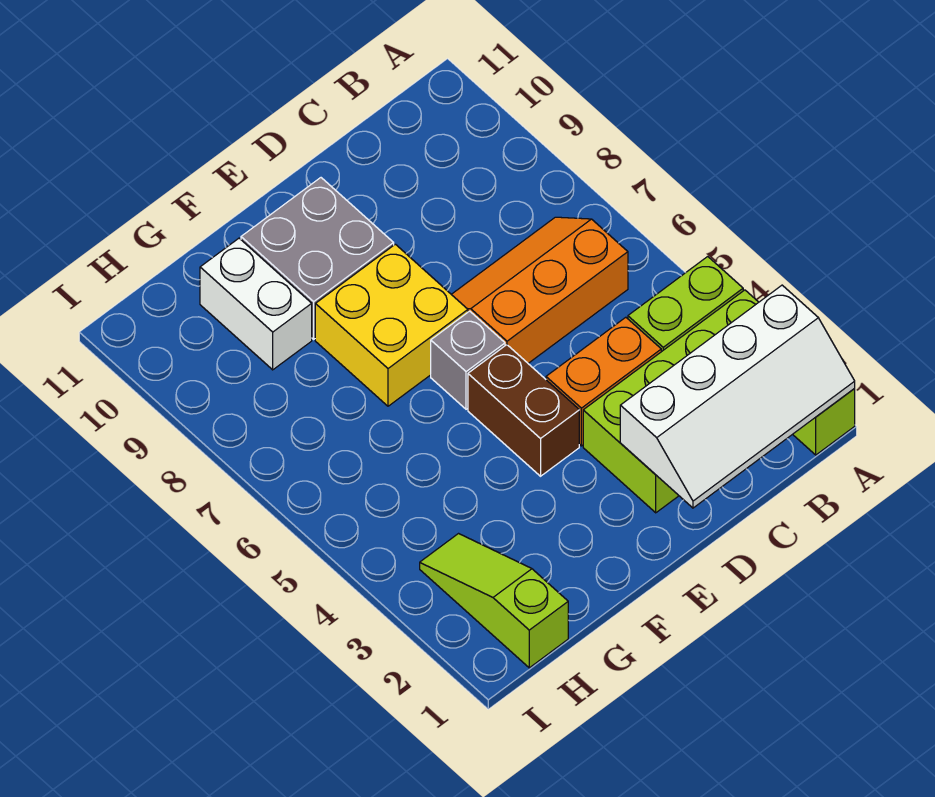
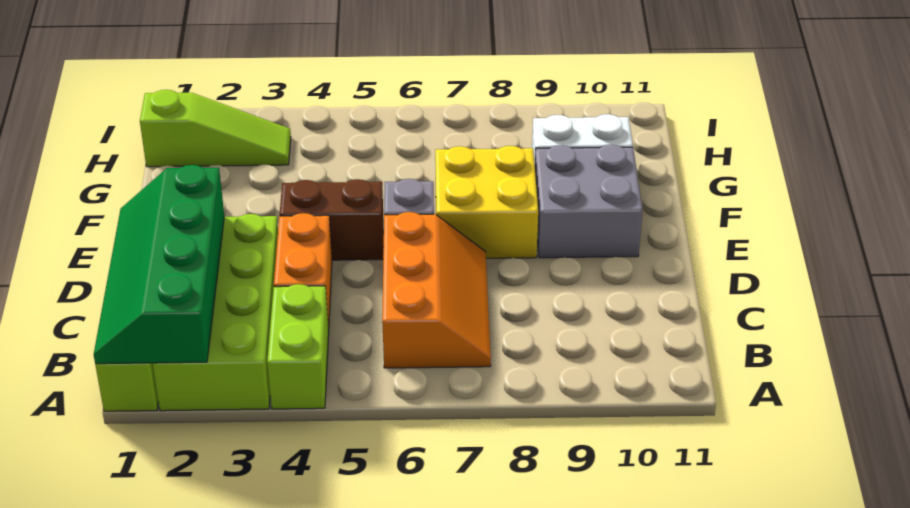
white slope A1:D2 level 2 top 2 -> green slope A1:D2 level 2 top 2

